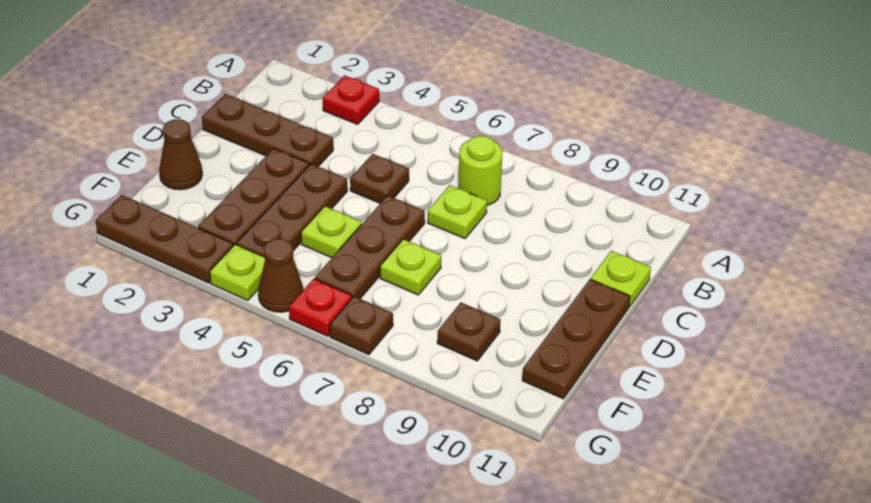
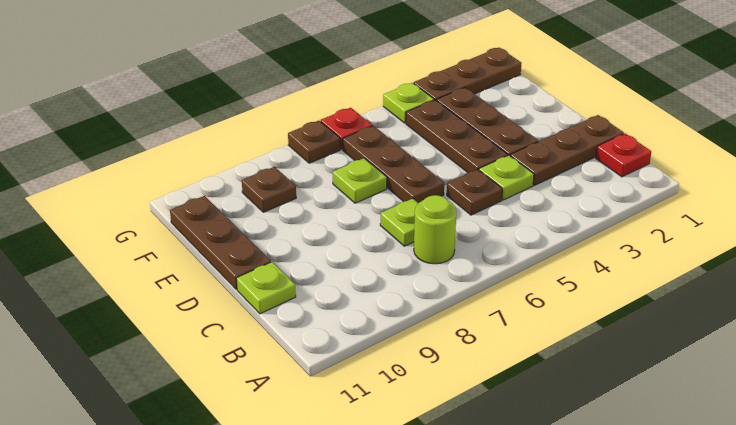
red plate A3 level 1 -> red plate B1 level 1
brown cone E1 level 1 -> none
lime plate E5 level 1 -> lime plate C4 level 1
brown cone G5 level 1 -> none

